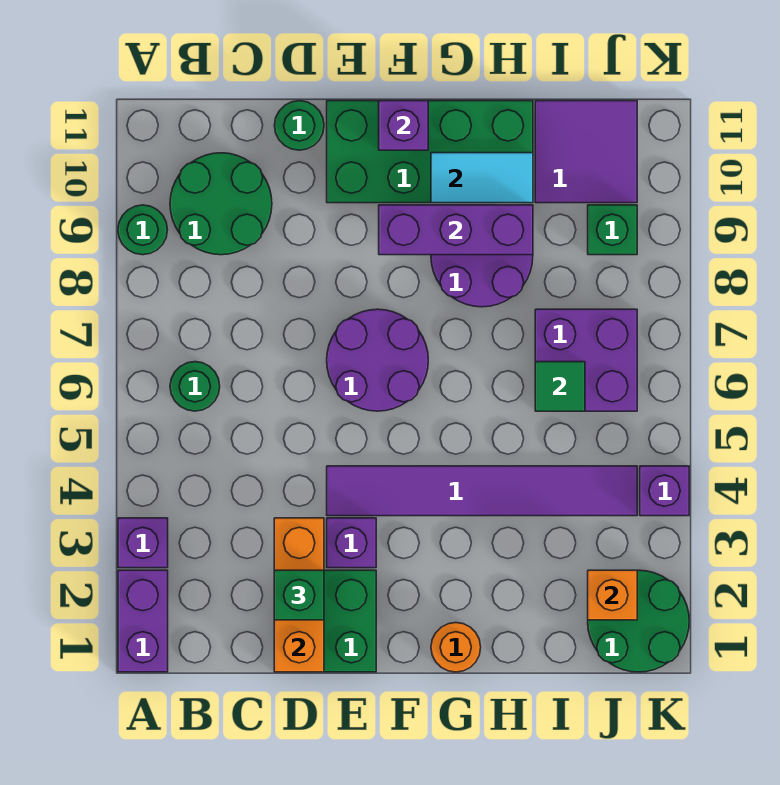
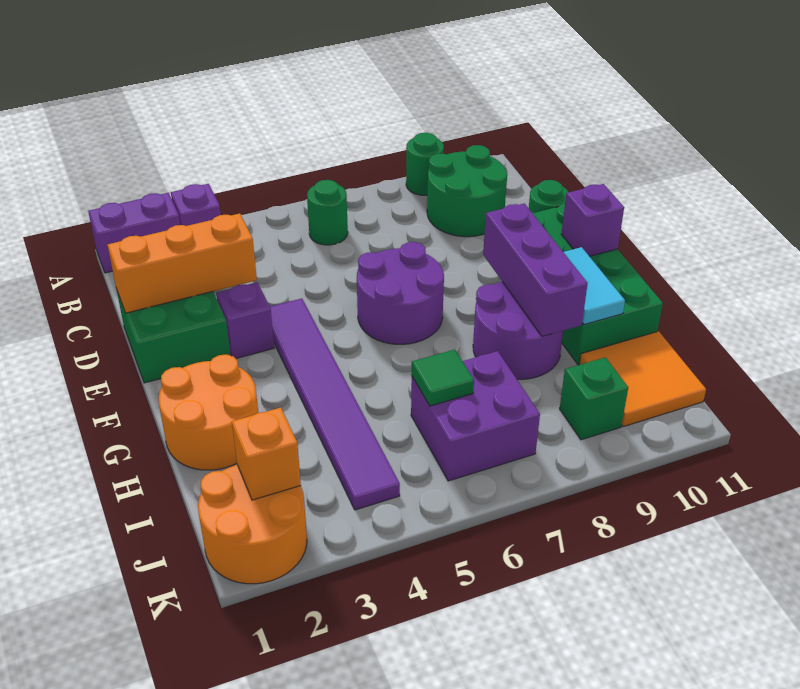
green brick D2 level 3 -> none
orange round brick G1 level 1 -> orange round brick G1:H2 level 1
purple tile I10:J11 level 1 -> orange tile I10:J11 level 1
green round brick J1:K2 level 1 -> orange round brick J1:K2 level 1
purple brick K4 level 1 -> none

